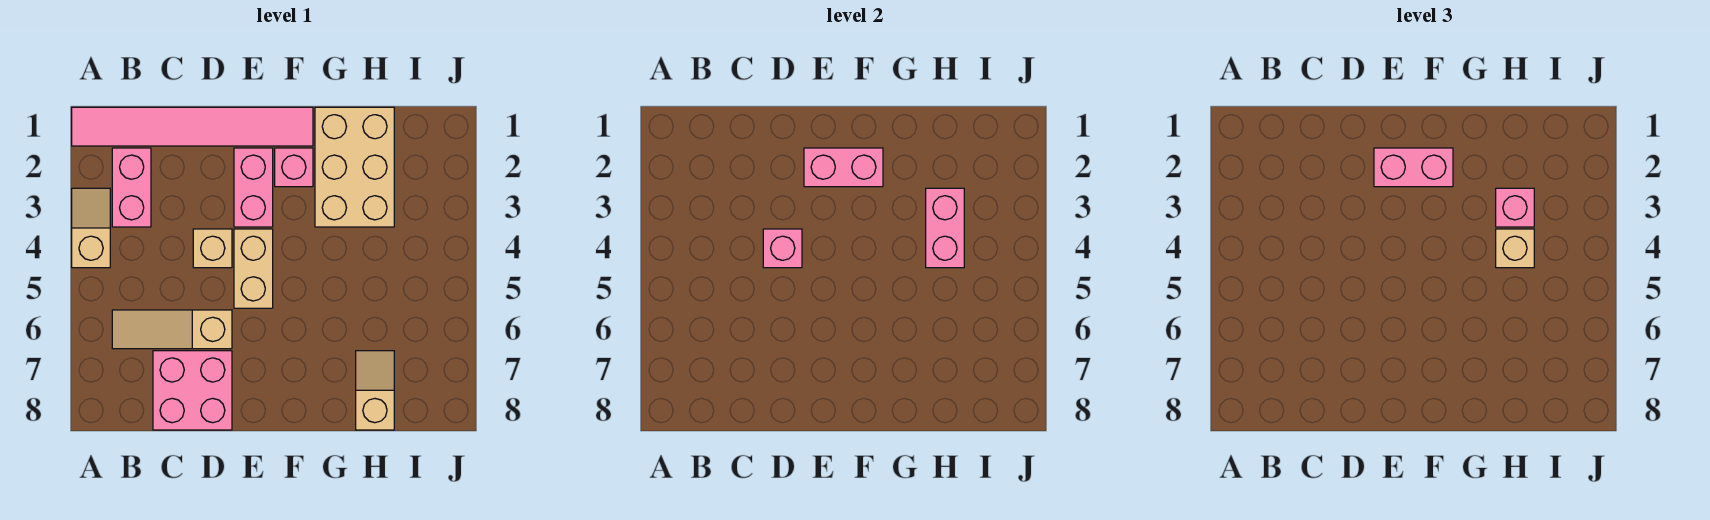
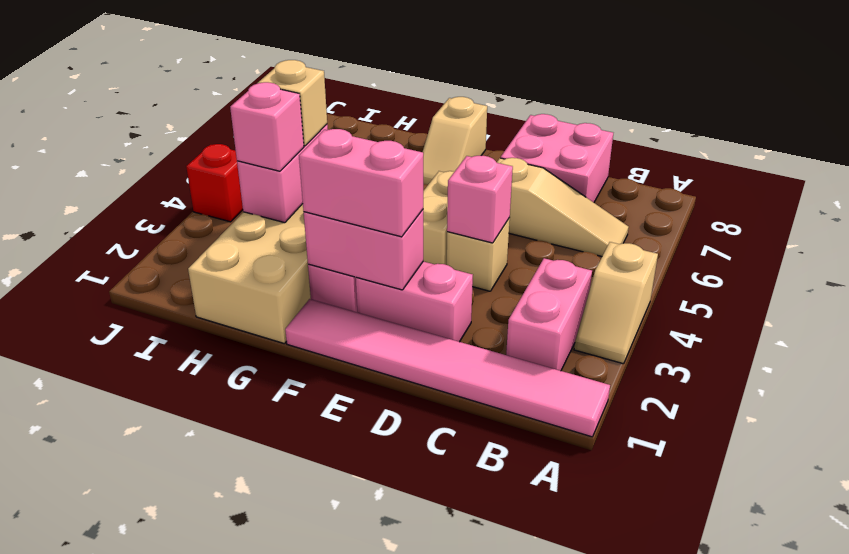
pink brick E2:E3 level 1 -> pink brick D2:E2 level 1
tan slope H7:H8 level 1 top 8 -> tan slope F7:F8 level 1 top 8
none -> red brick J4 level 1

